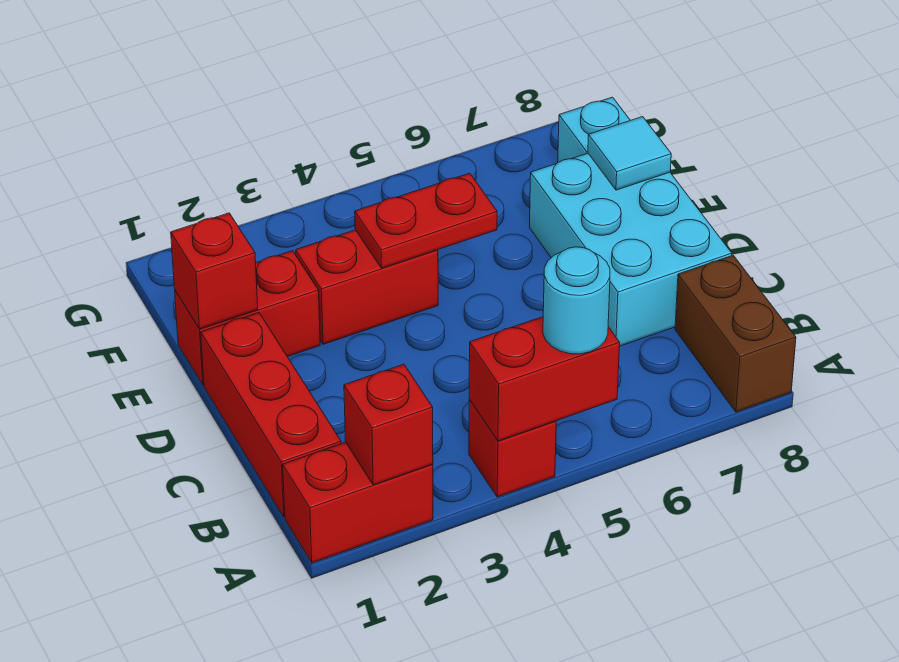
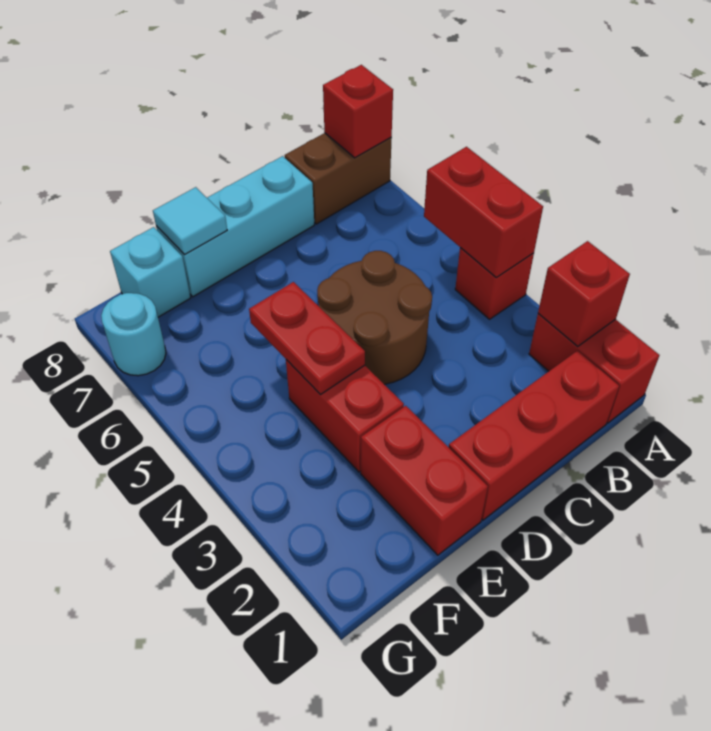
cyan round brick A5 level 3 -> cyan round brick G7 level 1
none -> brown round brick C4:D5 level 1
cyan brick C7:E8 level 1 -> cyan brick C8:E8 level 1
red brick E1 level 2 -> red brick A8 level 2

